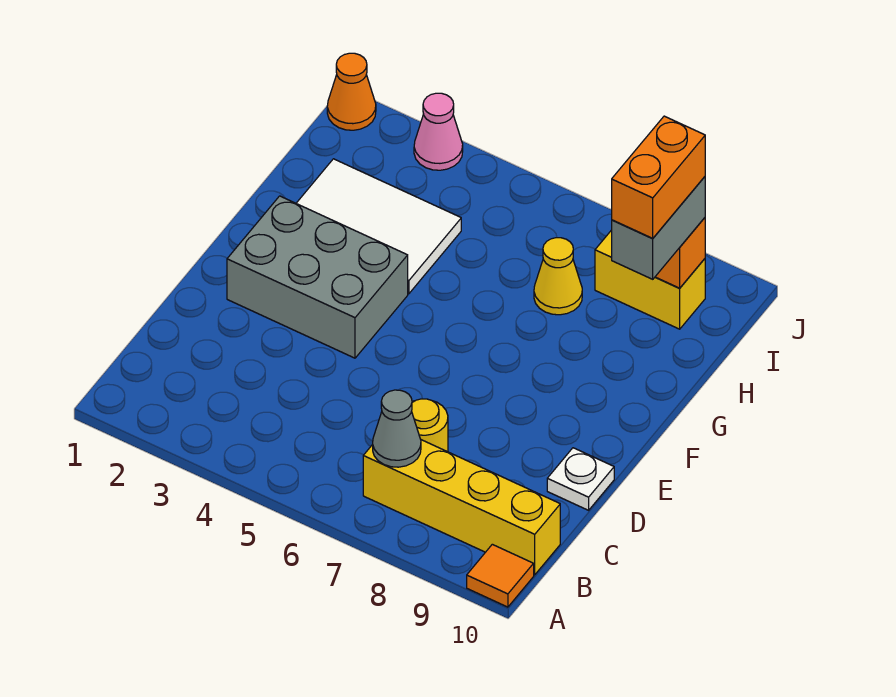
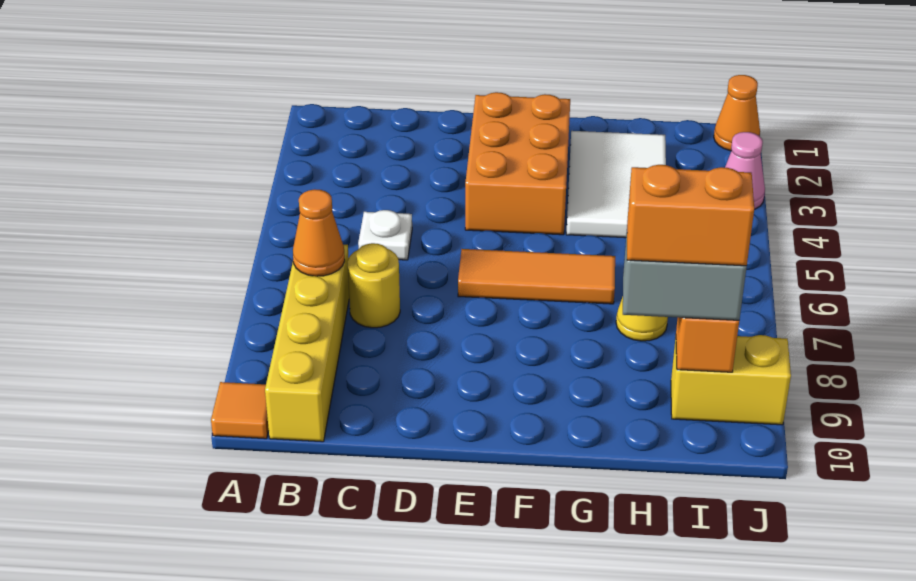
grey cone B7 level 2 -> orange cone B7 level 2
white plate D10 level 1 -> white plate C5 level 1
grey brick E2:F4 level 1 -> orange brick E2:F4 level 1
none -> orange tile E6:G6 level 1
yellow brick I8:I9 level 1 -> yellow brick I9:J9 level 1

